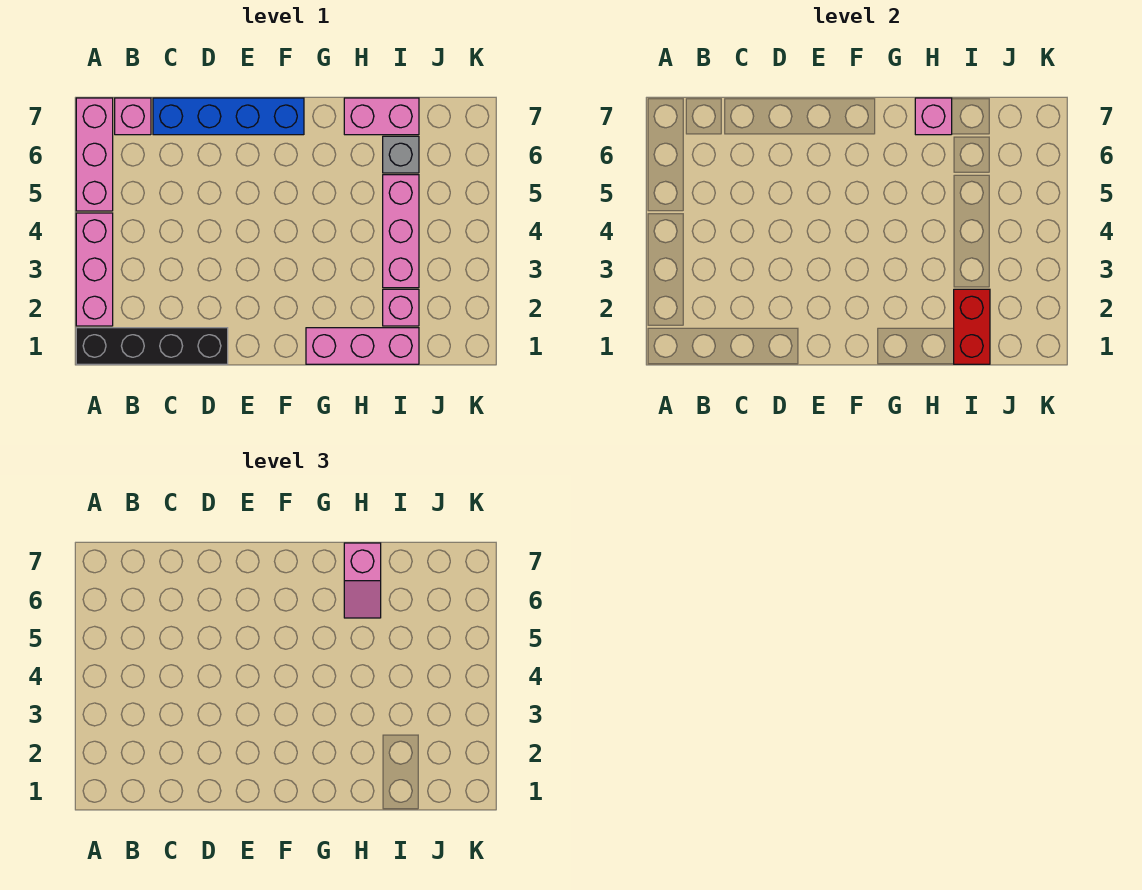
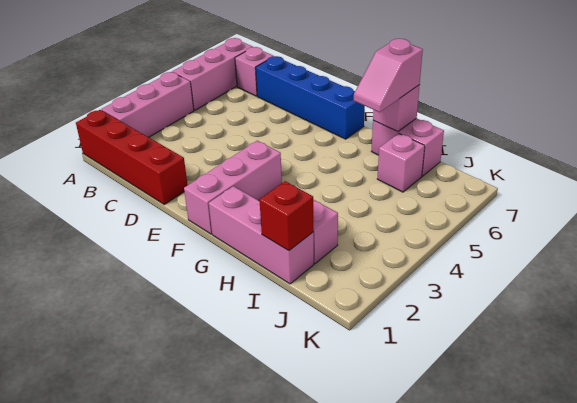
black brick A1:D1 level 1 -> red brick A1:D1 level 1
red brick I1:I2 level 2 -> red brick I1 level 2
pink brick I3:I5 level 1 -> pink brick F1:F3 level 1
grey brick I6 level 1 -> pink brick I6 level 1

